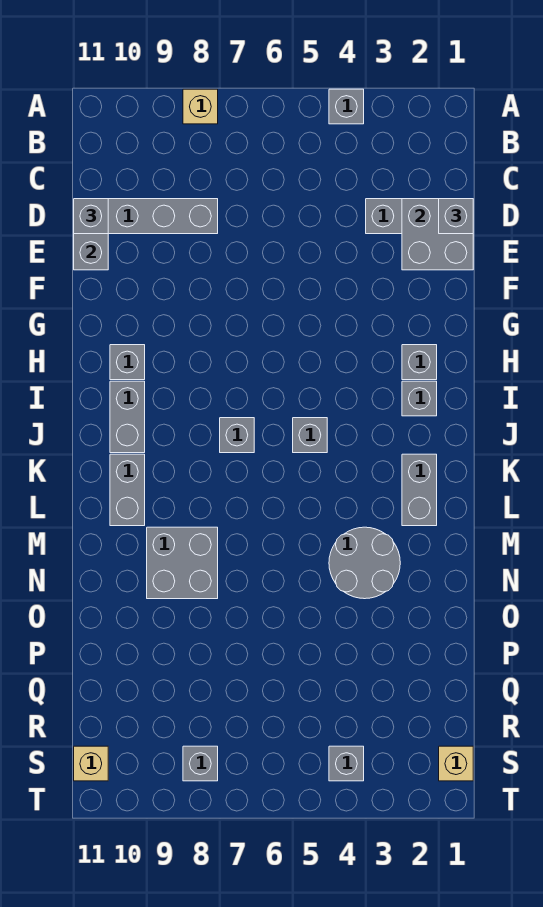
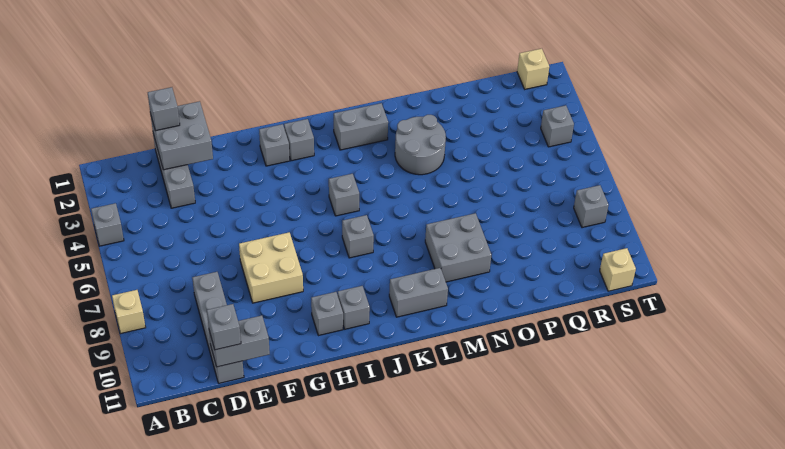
none -> tan brick F7:G8 level 1
grey brick I10:J10 level 1 -> grey brick I10 level 1

